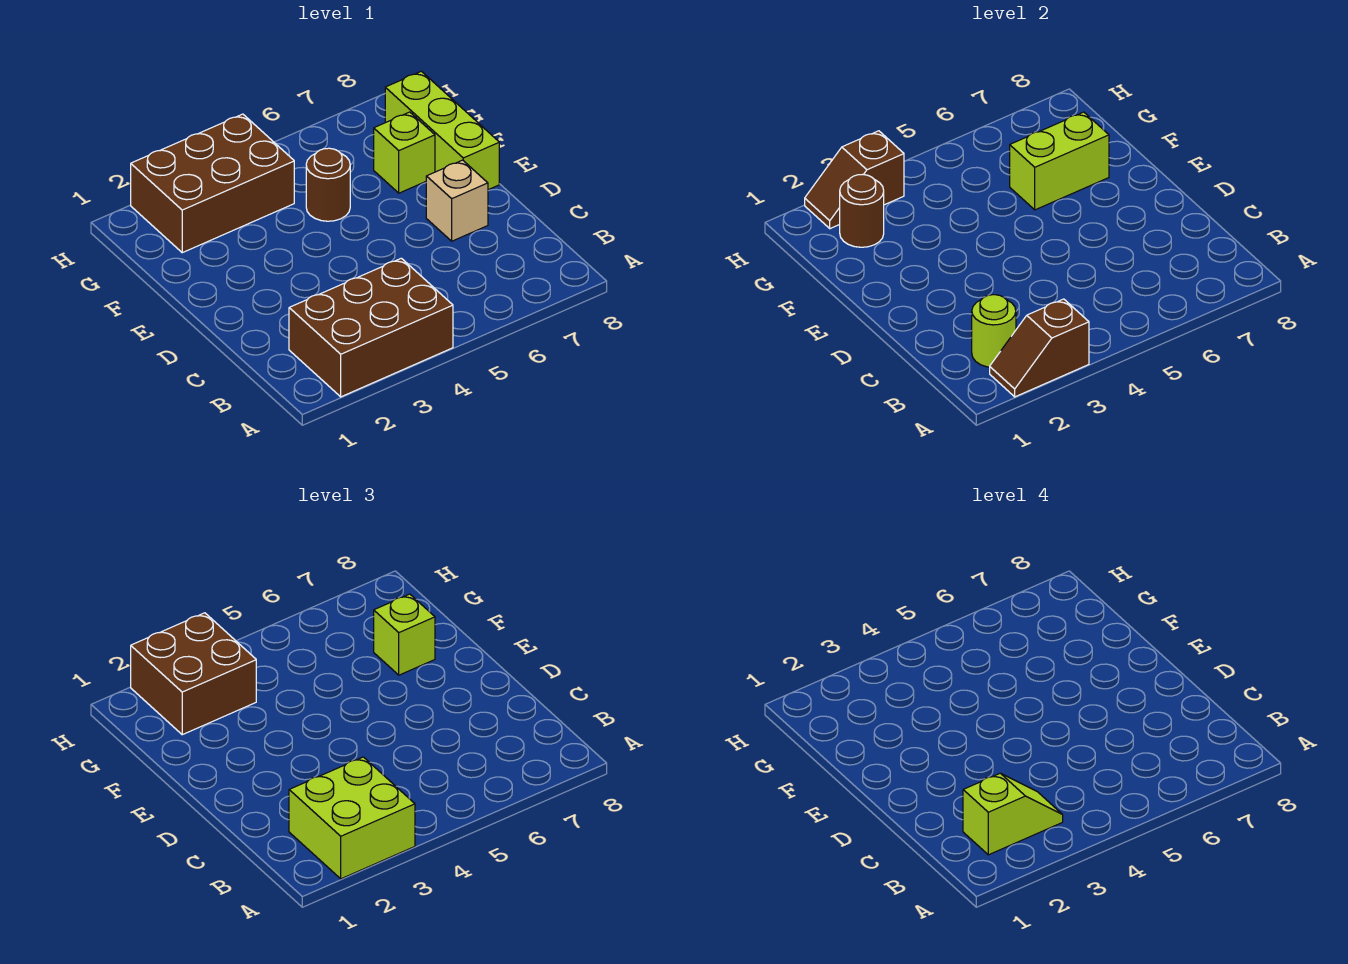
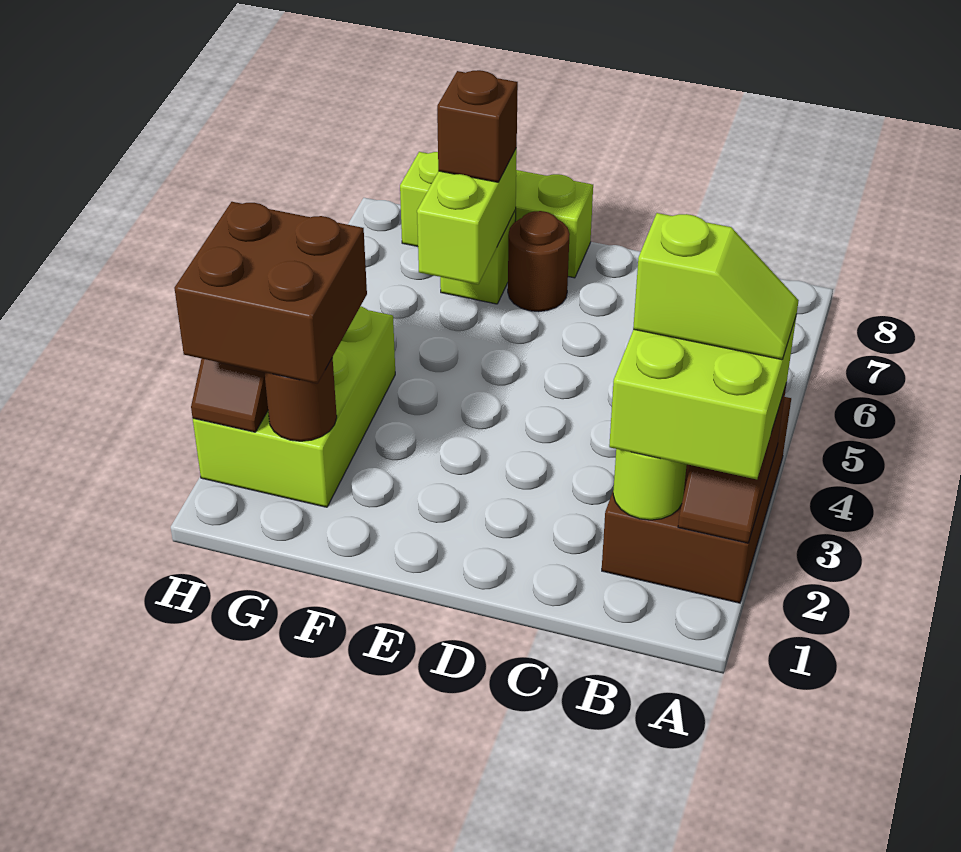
lime slope B2:B3 level 4 top 2 -> lime slope A3:B3 level 4 top B
tan brick D7 level 1 -> none
brown round brick F5 level 1 -> brown round brick E7 level 1
lime brick F7 level 3 -> brown brick F7 level 3
brown brick G2:H4 level 1 -> lime brick G2:H4 level 1

